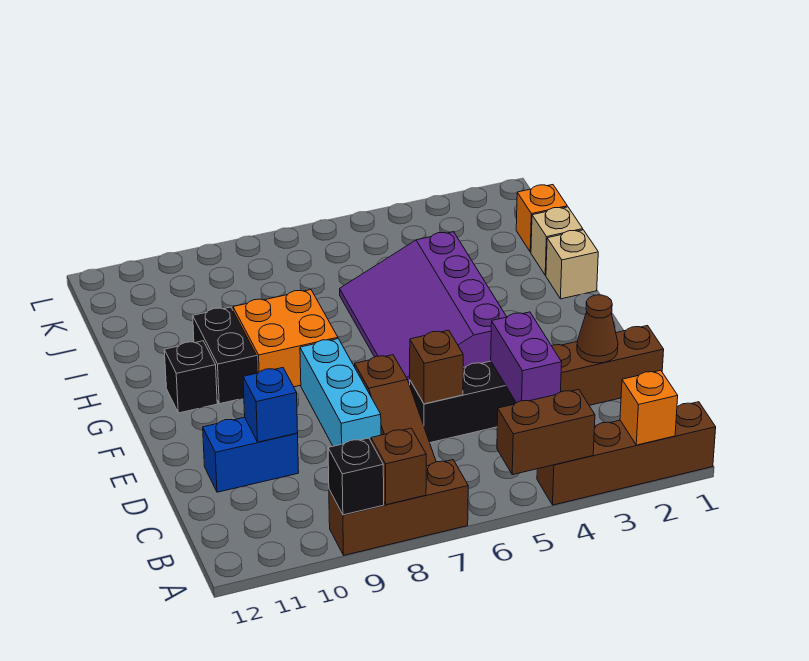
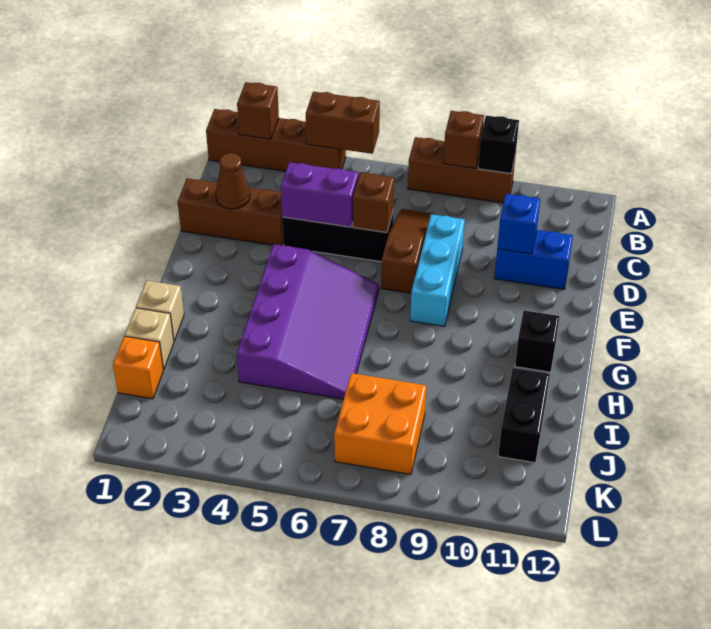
orange brick A2 level 2 -> brown brick A2 level 2
purple brick C4:D4 level 2 -> purple brick D4:D5 level 2
orange brick G8:H9 level 1 -> orange brick J7:K8 level 1
black brick G10:H10 level 1 -> black brick I11:J11 level 1

